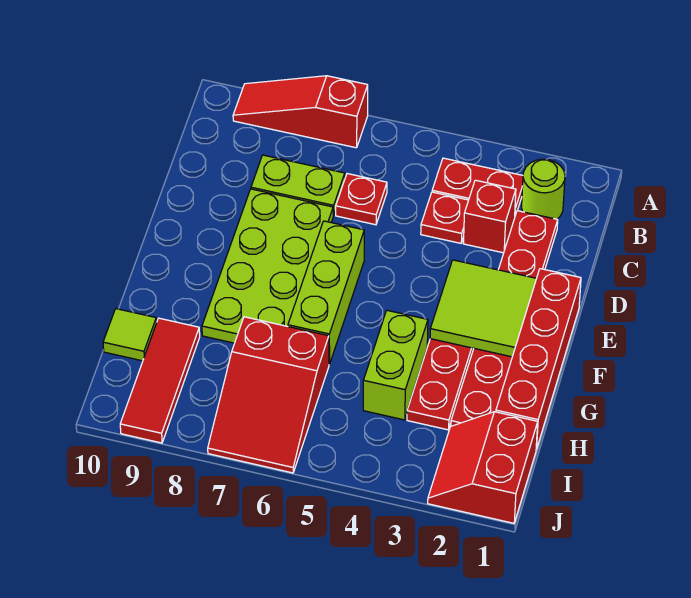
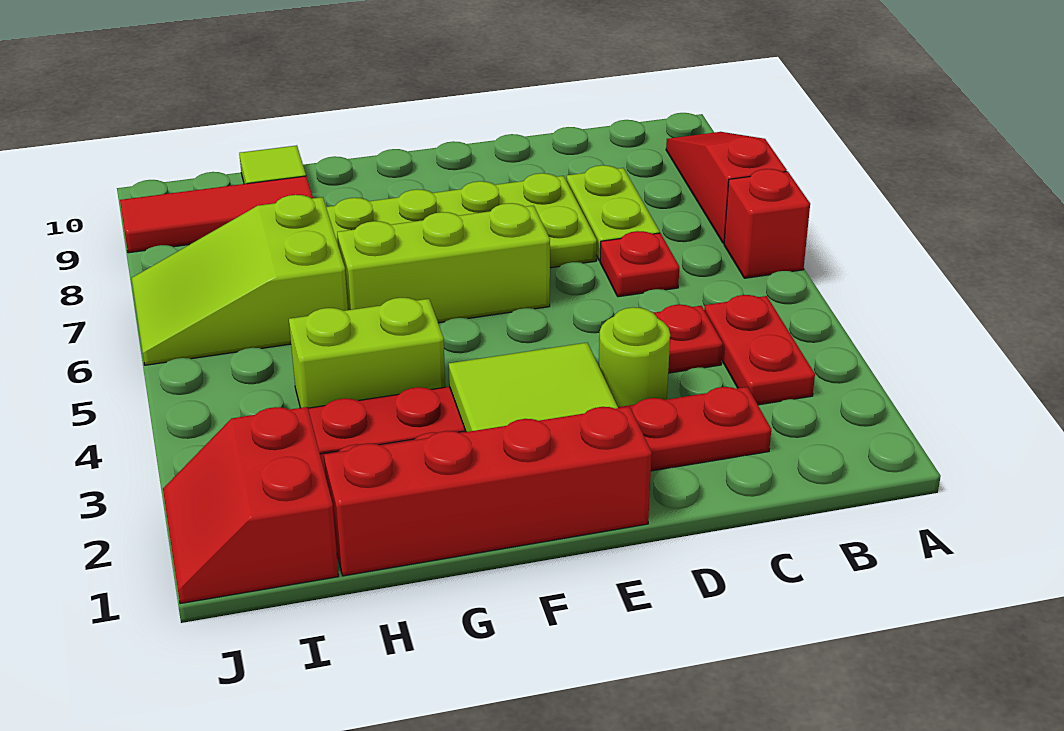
lime round brick B2 level 1 -> lime round brick D3 level 1
red brick C3 level 1 -> red brick A6 level 1
red slope H6:J7 level 1 top H -> lime slope H6:J7 level 1 top H
red slope I1:J2 level 1 top 1 -> red slope I1:J2 level 1 top I

